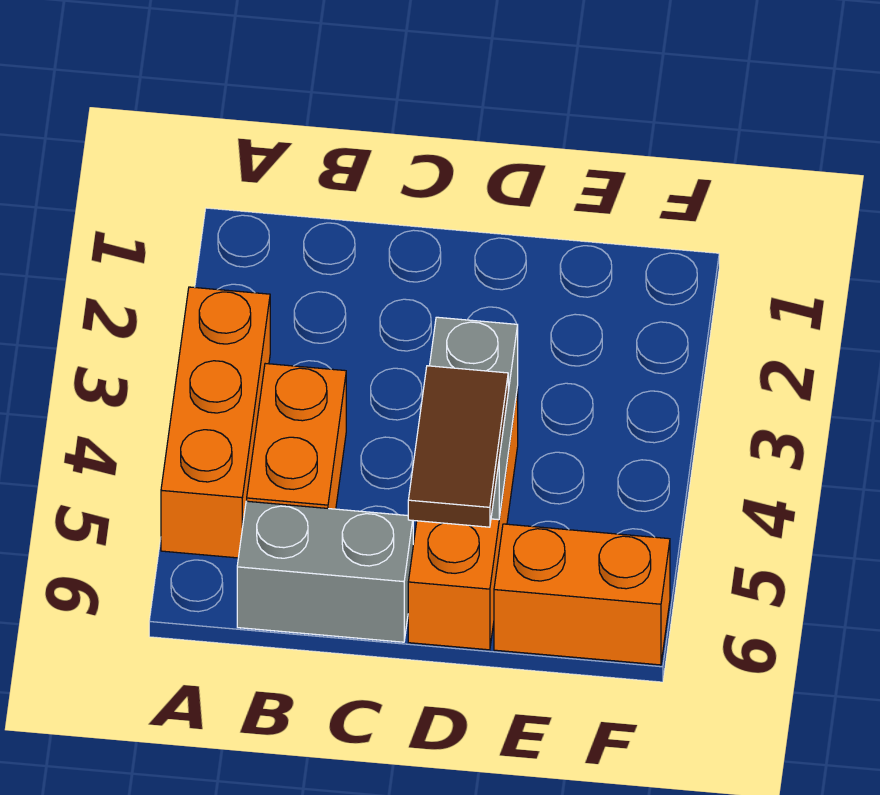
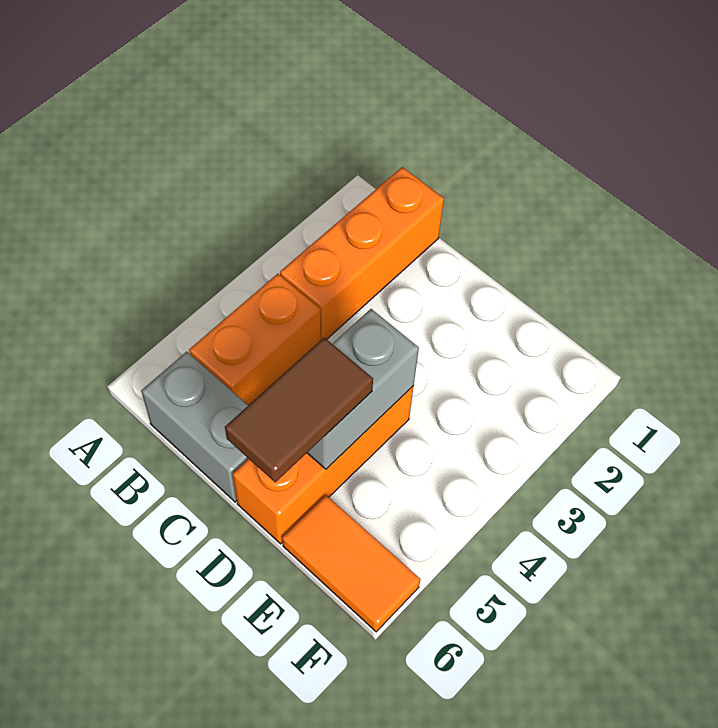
orange brick A3:A5 level 1 -> orange brick B1:B3 level 1
orange brick E6:F6 level 1 -> orange tile E6:F6 level 1

